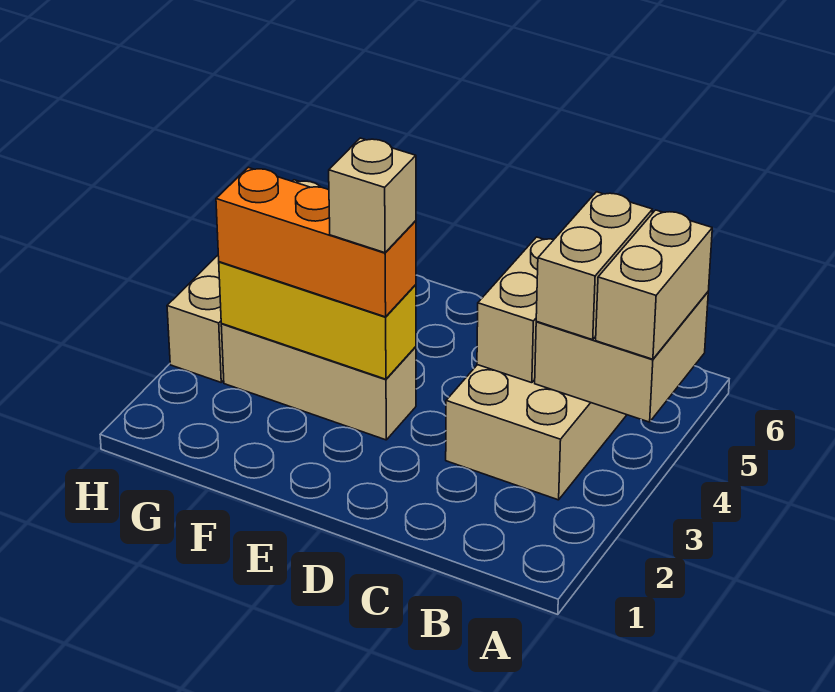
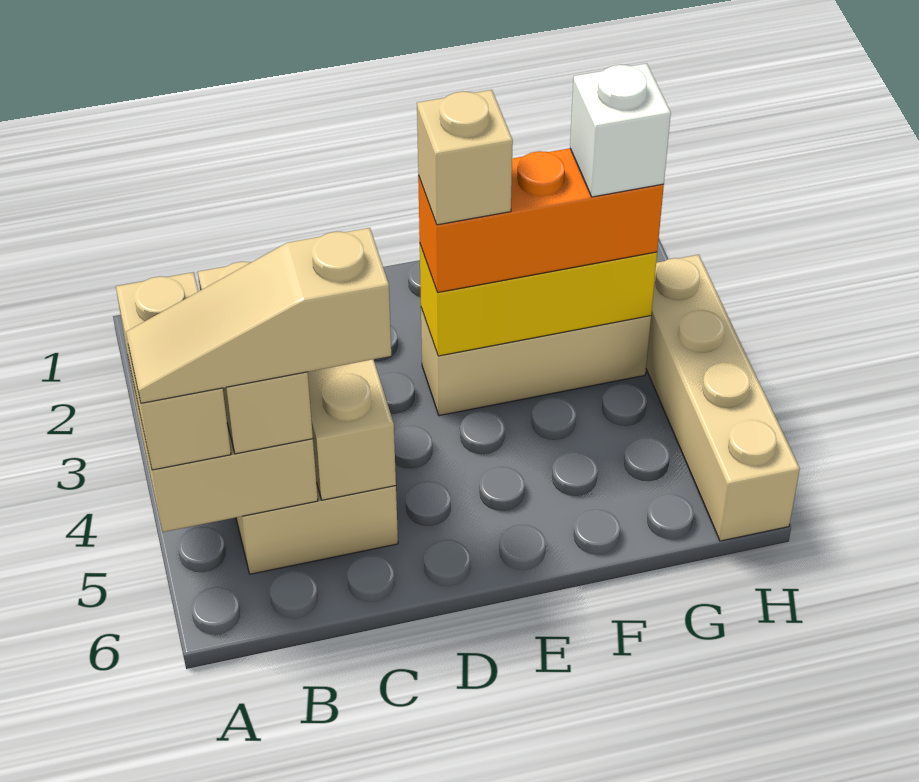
none -> tan slope A5:C5 level 4 top C
none -> white brick G3 level 4

